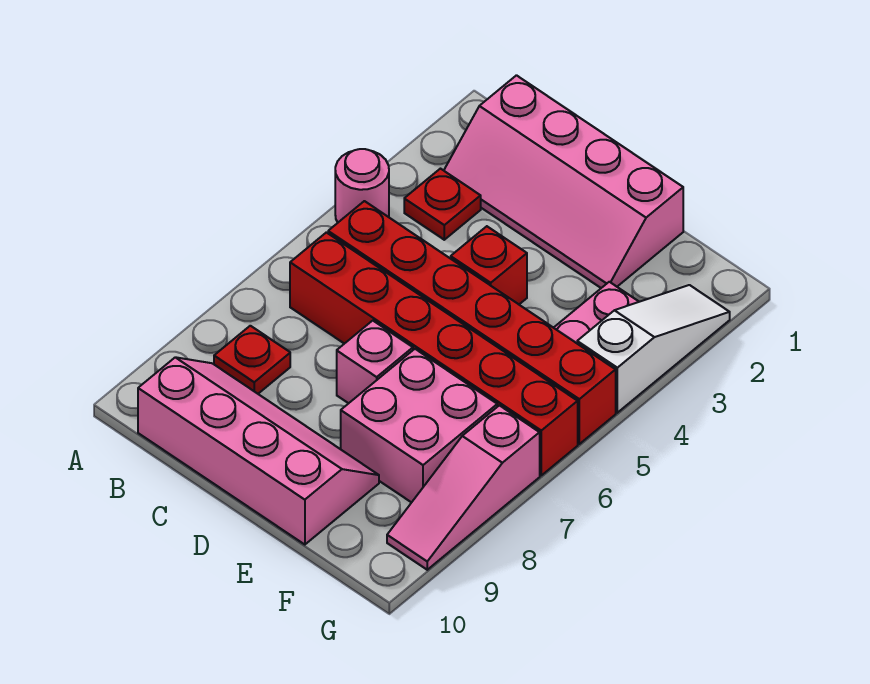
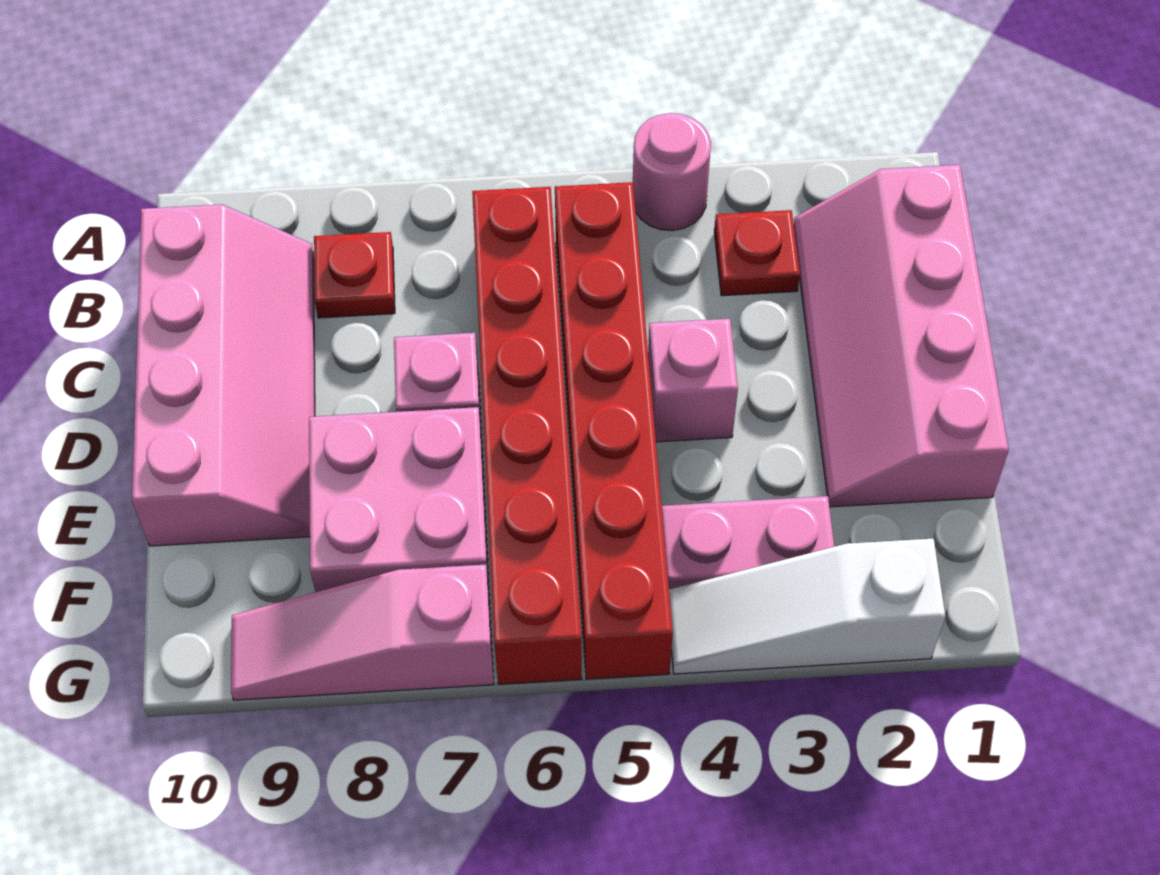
red brick D4 level 1 -> pink brick D4 level 1
white slope G2:G4 level 1 top 4 -> white slope G2:G4 level 1 top 2

